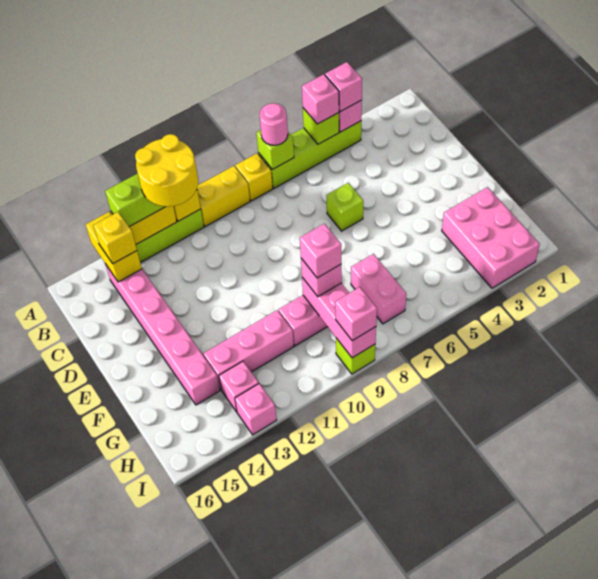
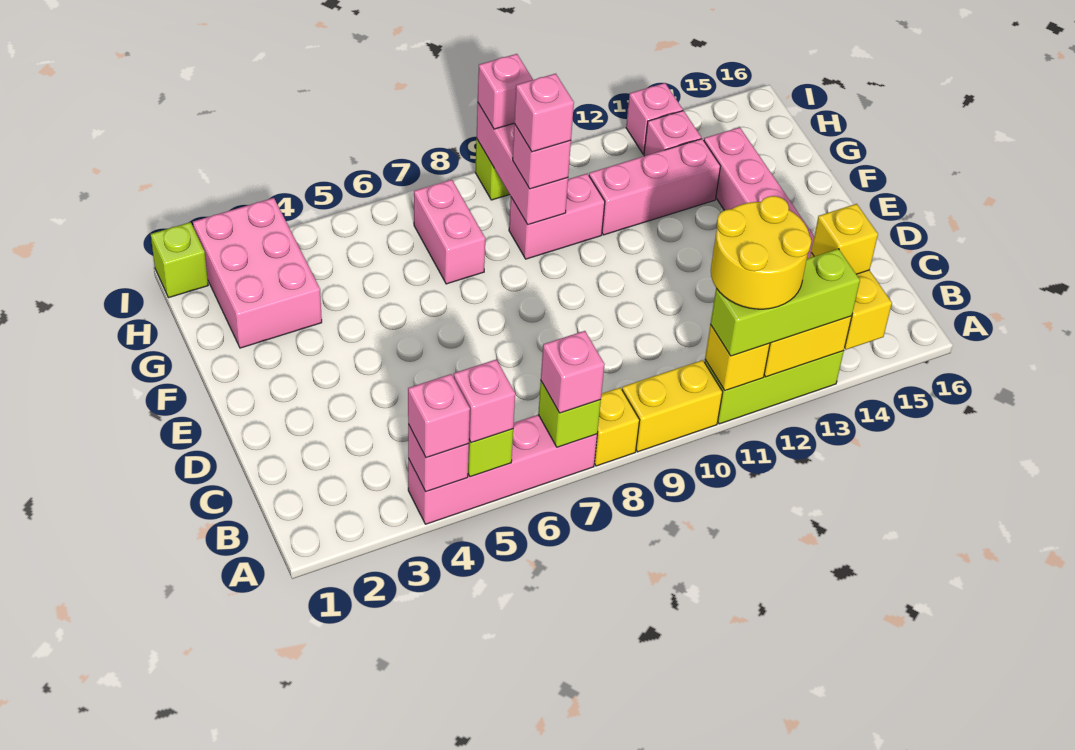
lime brick A4:A7 level 1 -> pink brick A4:A7 level 1
pink round brick A7 level 3 -> pink brick A7 level 3
lime brick D6 level 1 -> lime brick I1 level 1

